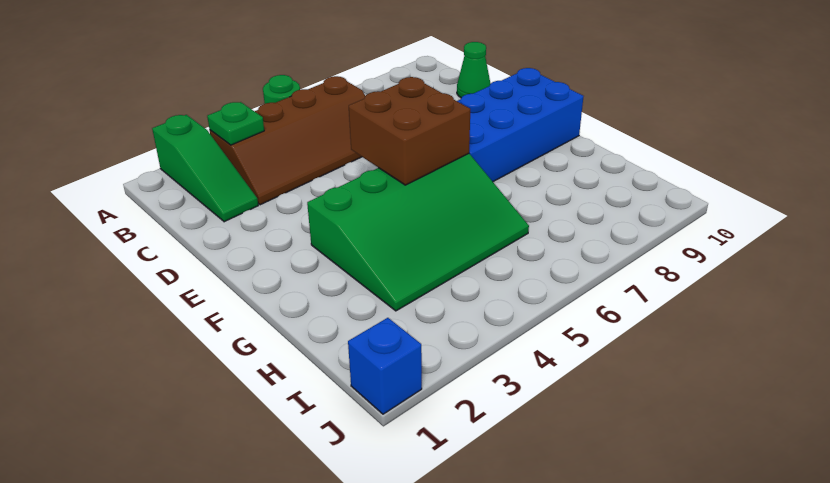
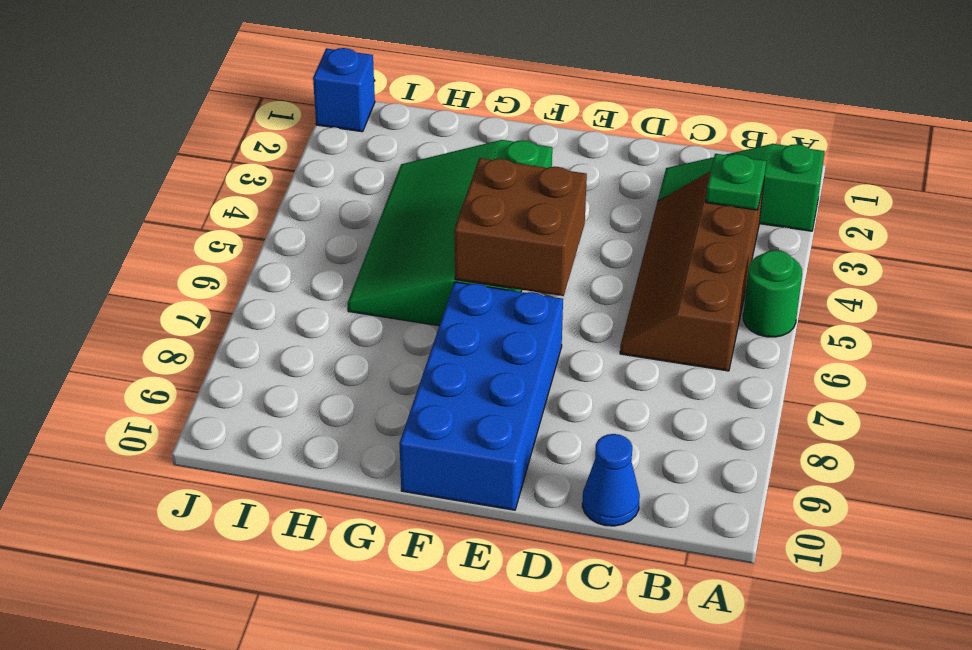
green cone C10 level 1 -> blue cone C10 level 1

